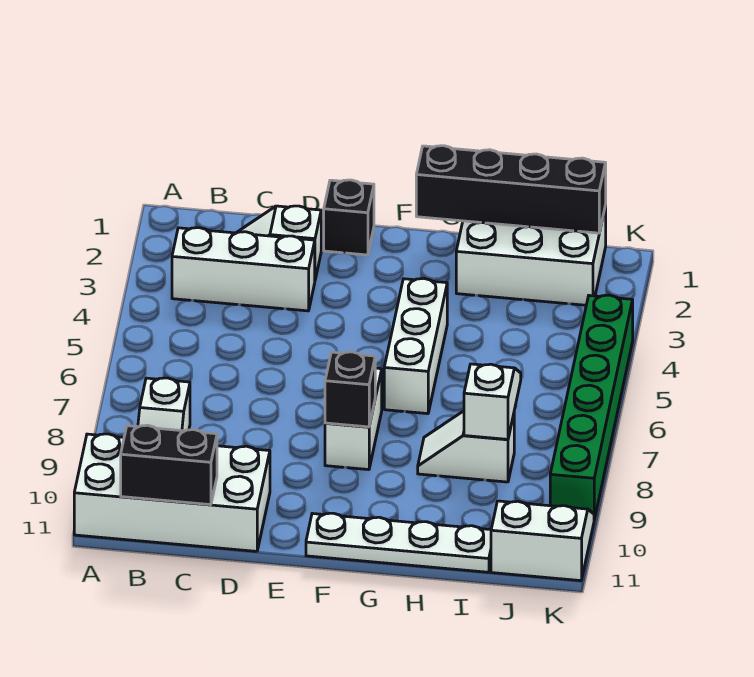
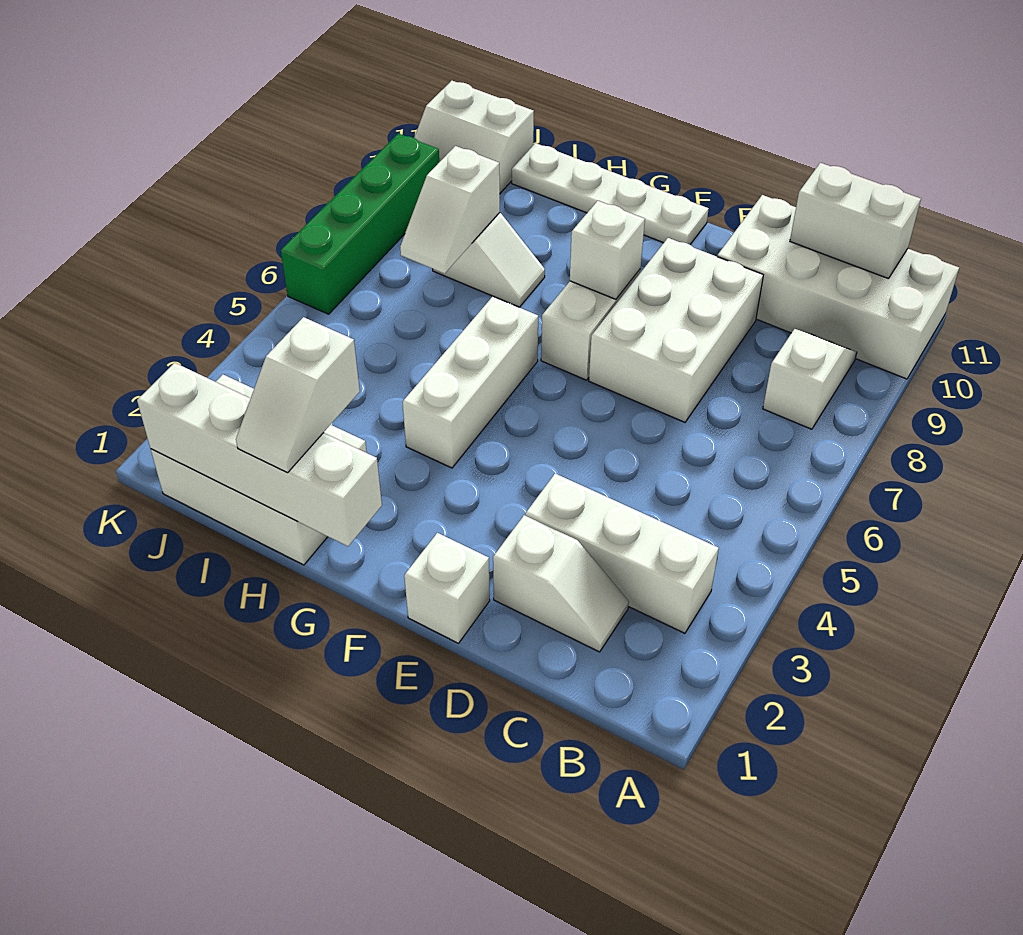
black brick B11:C11 level 2 -> white brick B11:C11 level 2
none -> white brick D7:E9 level 1
black brick E1 level 1 -> white brick E1 level 1
black brick F8 level 2 -> white brick F8 level 2
black brick G1:J1 level 2 -> white brick G1:J1 level 2
none -> white slope H1:H2 level 3 top 2
green brick K4:K9 level 1 -> green brick K6:K9 level 1

